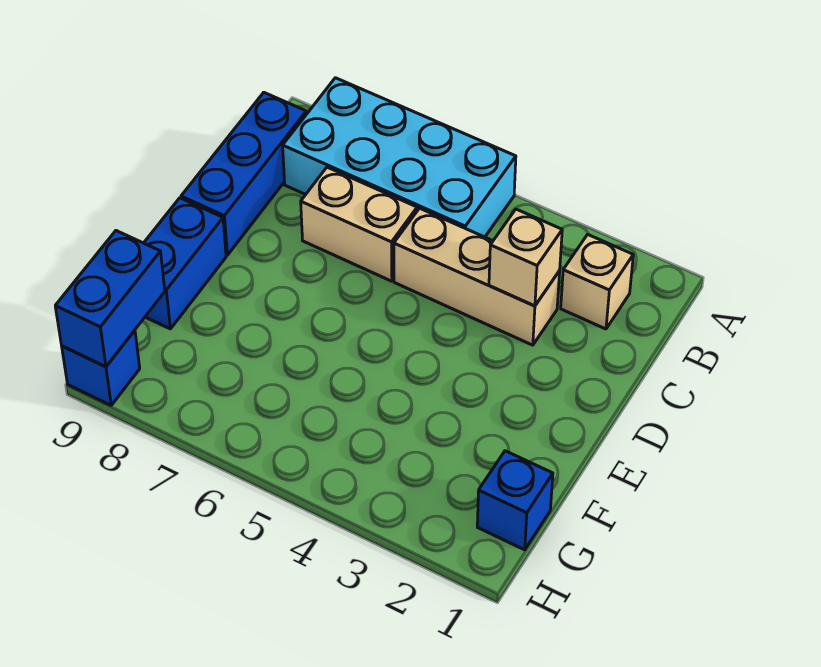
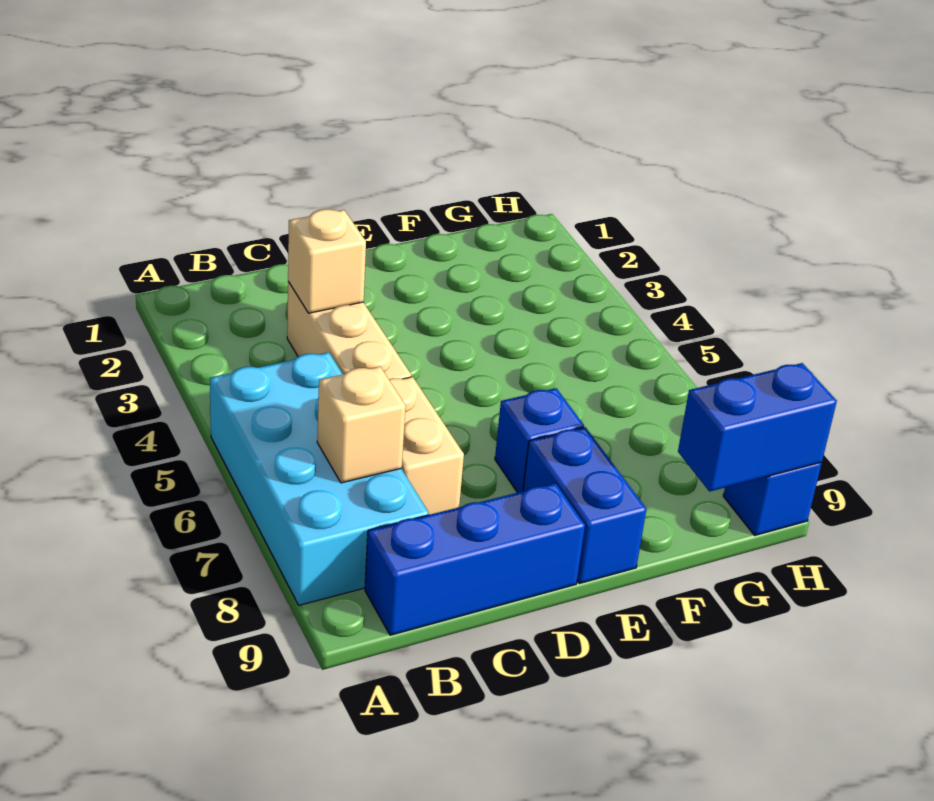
tan brick B2 level 1 -> tan brick B7 level 2
blue brick E9:F9 level 1 -> blue brick E8:E9 level 1
blue brick G1 level 1 -> blue brick E7 level 1

